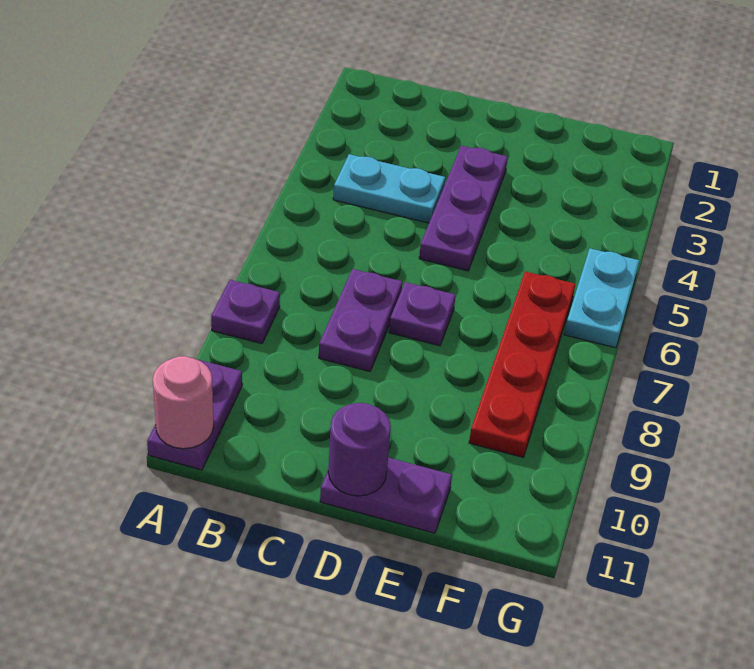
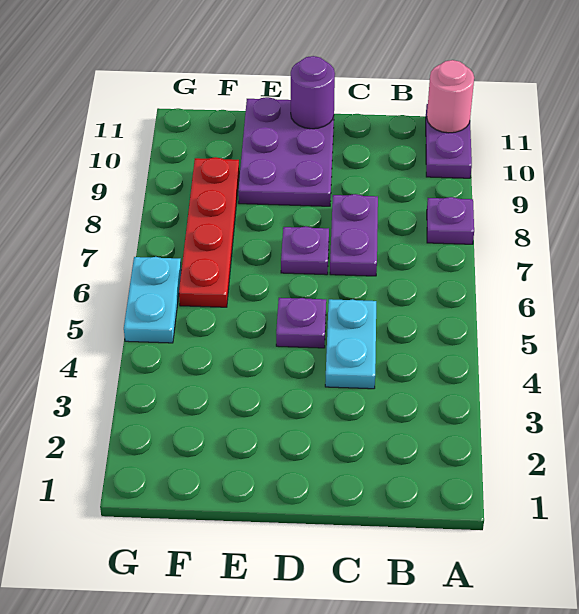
cyan plate B4:C4 level 1 -> cyan plate C4:C5 level 1
purple plate D3:D5 level 1 -> purple plate D5 level 1
purple plate D11:E11 level 1 -> purple plate D9:E11 level 1

